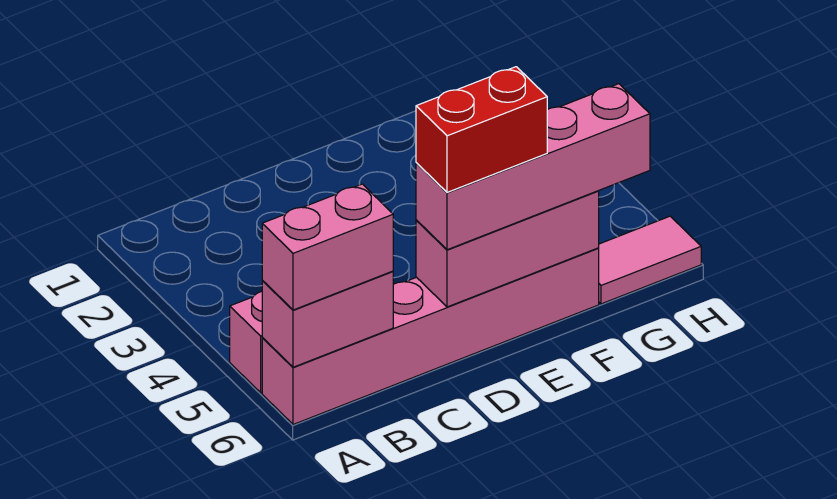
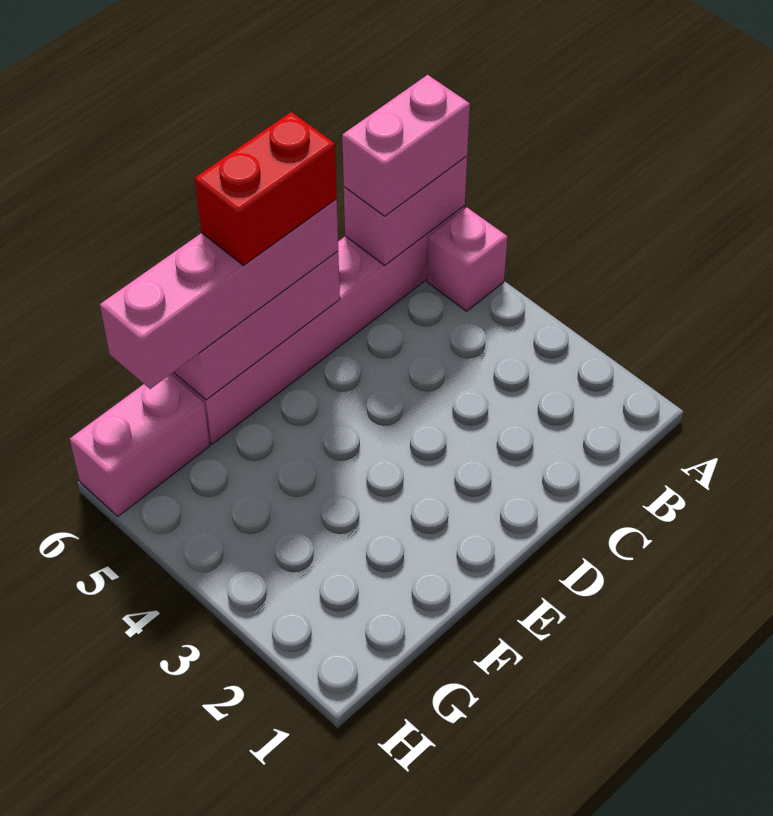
pink tile G6:H6 level 1 -> pink brick G6:H6 level 1

